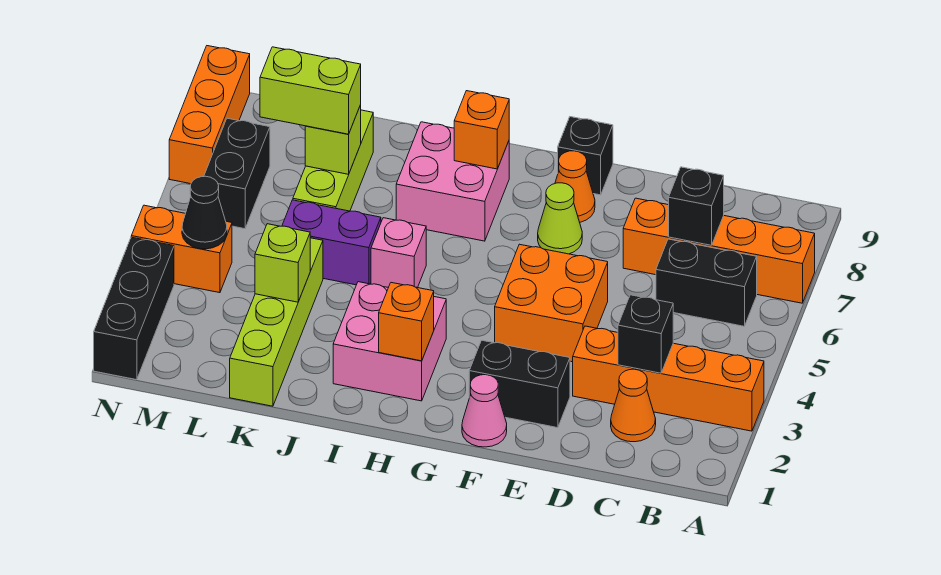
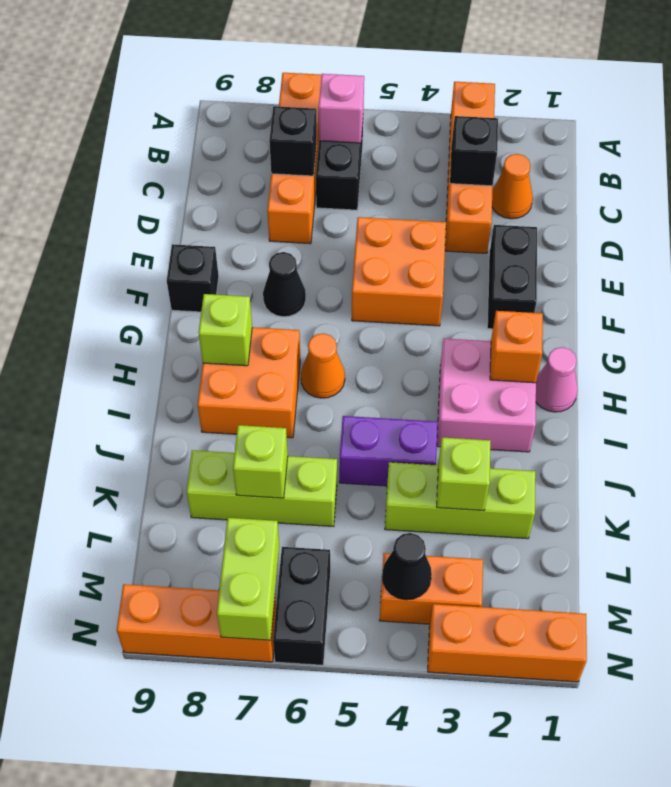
pink cone F1 level 1 -> pink cone H1 level 1
lime cone F7 level 1 -> black cone F7 level 1
orange cone F8 level 1 -> orange cone H6 level 1
pink brick H7:I8 level 1 -> orange brick H7:I8 level 1
orange brick H8 level 2 -> lime brick H8 level 2
pink brick I5 level 1 -> pink brick B6 level 2
purple brick J5:K5 level 1 -> purple brick J4:J5 level 1
lime brick K1:K4 level 1 -> lime brick K2:K4 level 1
lime brick K7:L7 level 3 -> lime brick M7:N7 level 2
orange brick M4:N4 level 1 -> orange brick M3:M4 level 1
black brick M6:M7 level 1 -> black brick M6:N6 level 1
black brick N1:N3 level 1 -> orange brick N1:N3 level 1

